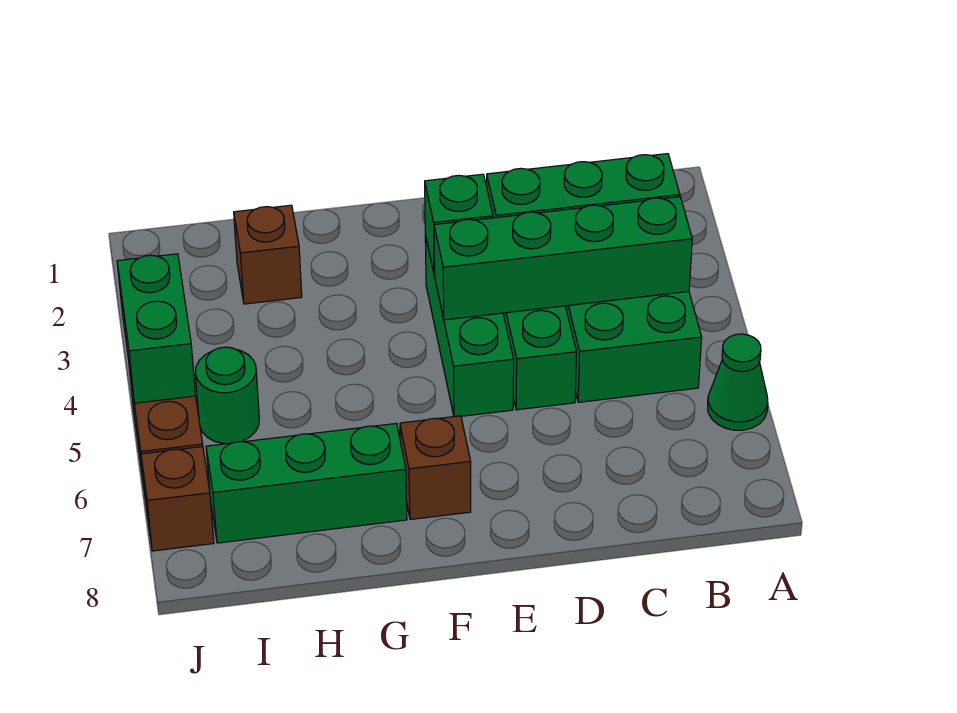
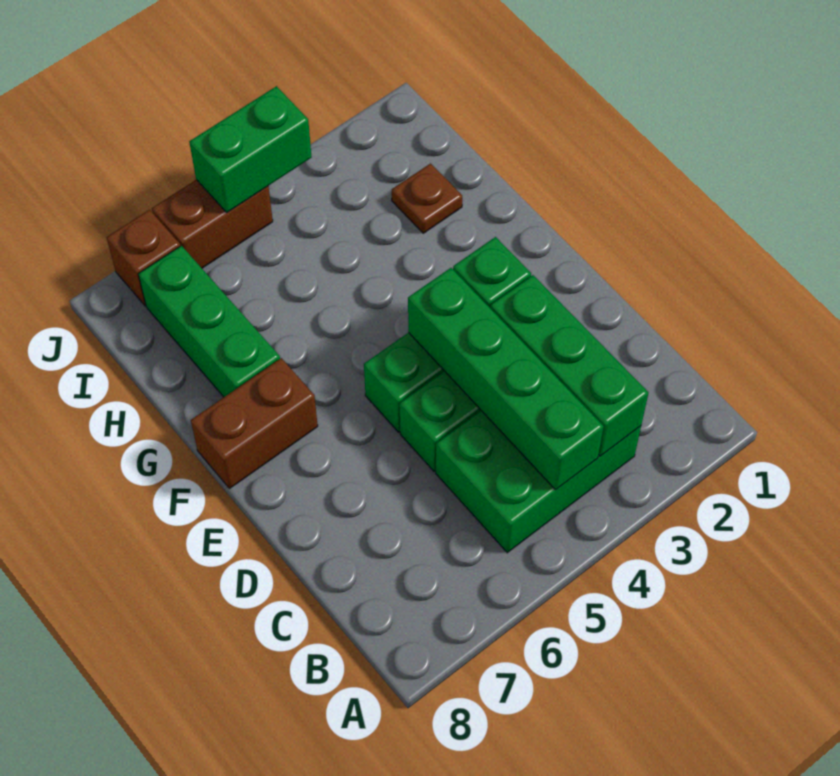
green cone A6 level 1 -> none
brown brick F7 level 1 -> brown brick F7:F8 level 1
brown brick H2 level 1 -> brown plate H2 level 1
green round brick I5 level 1 -> none

